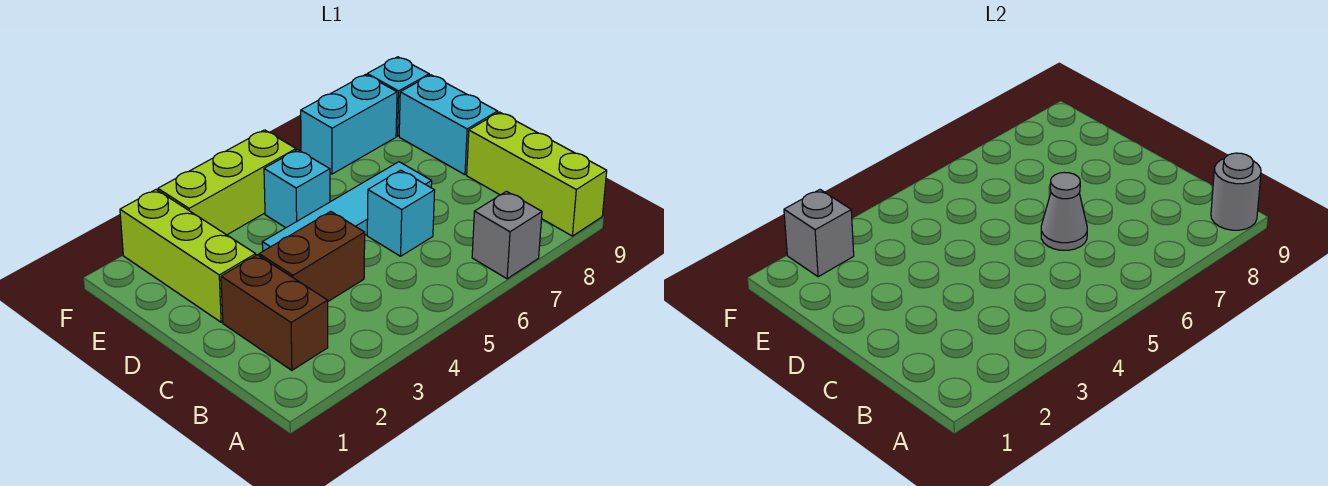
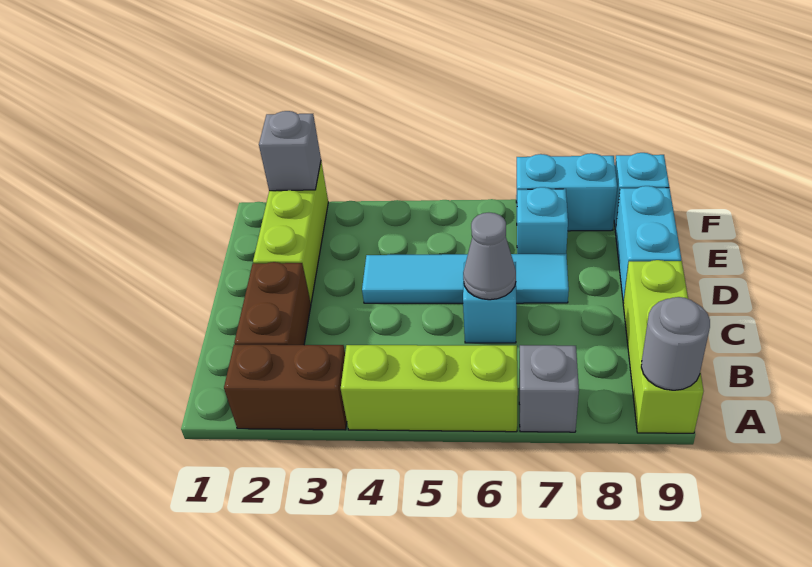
brown brick C3:C4 level 1 -> brown brick A2:A3 level 1
cyan brick E5 level 1 -> cyan brick E7 level 1
lime brick F3:F5 level 1 -> lime brick A4:A6 level 1

